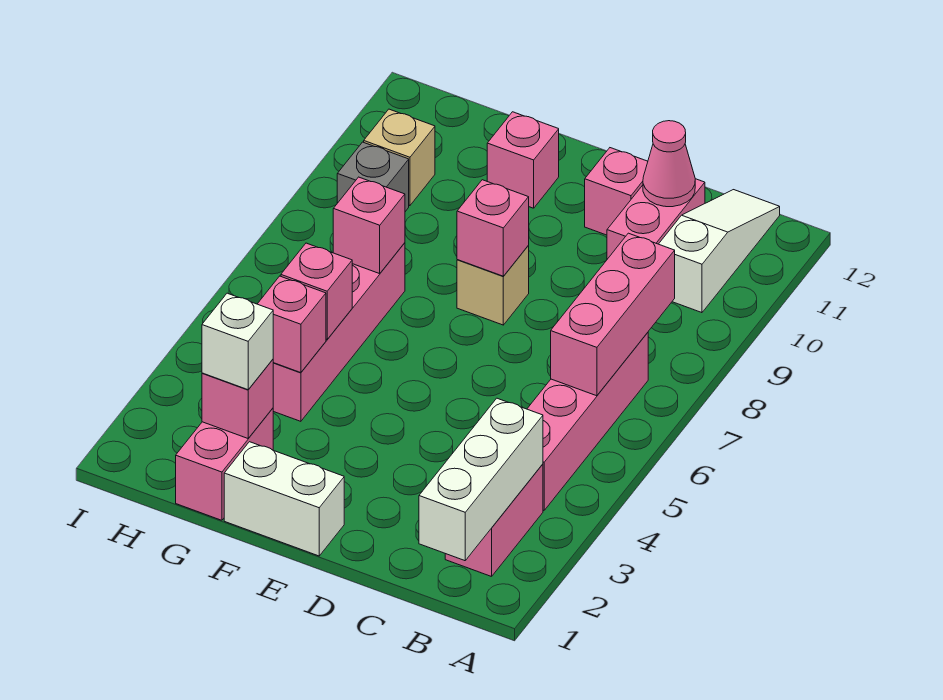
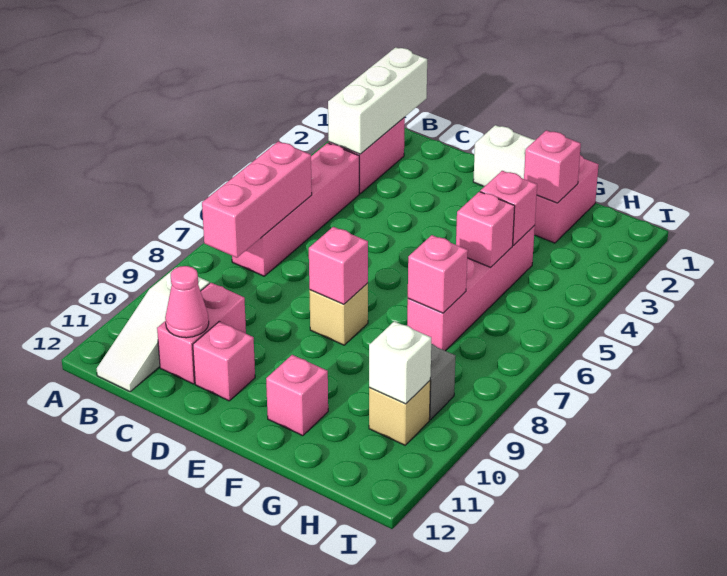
white brick G2 level 3 -> white brick H10 level 2

